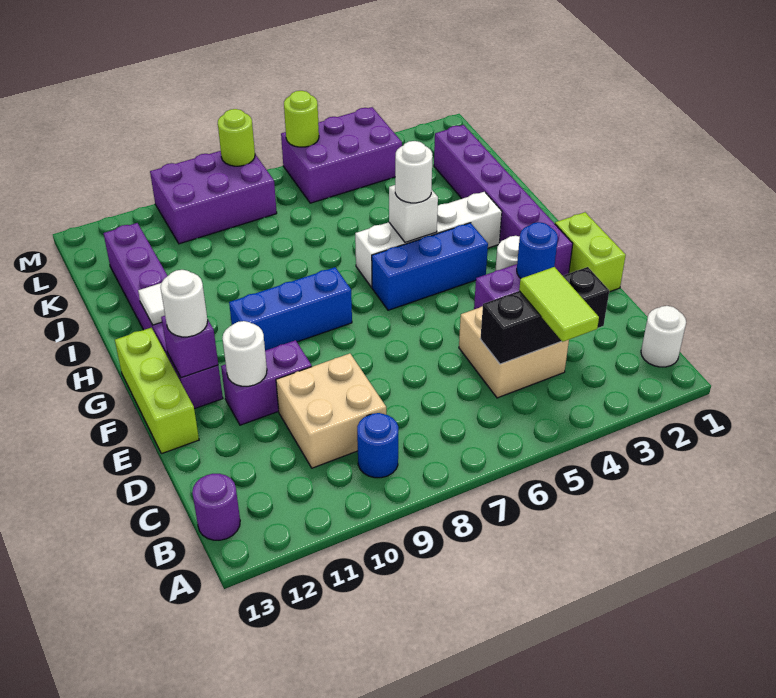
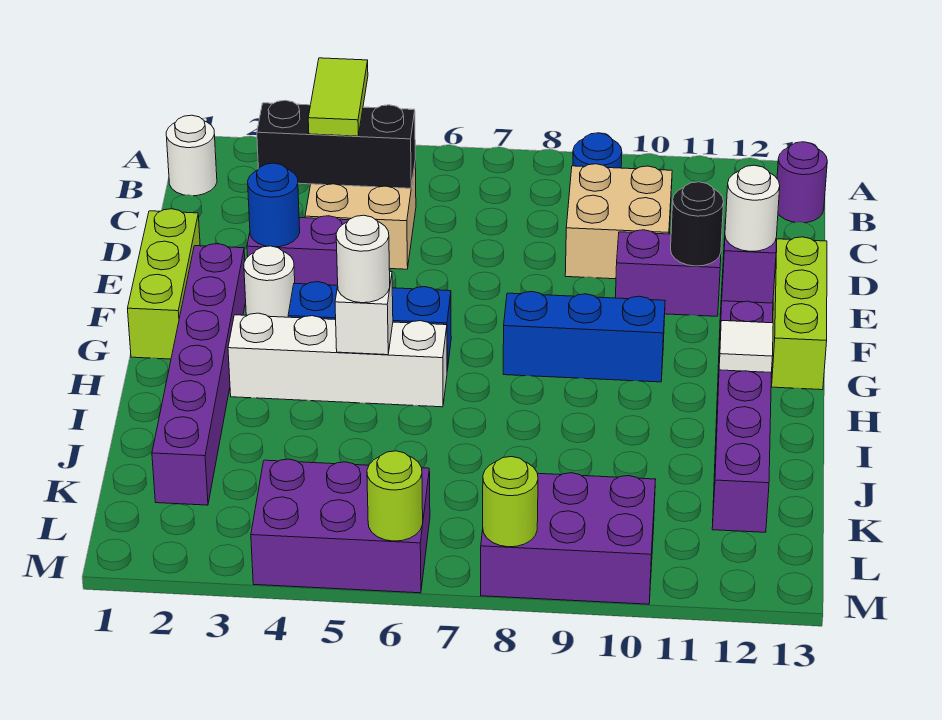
lime brick E1:F1 level 1 -> lime brick E1:G1 level 1
white round brick E11 level 2 -> black round brick E11 level 2

